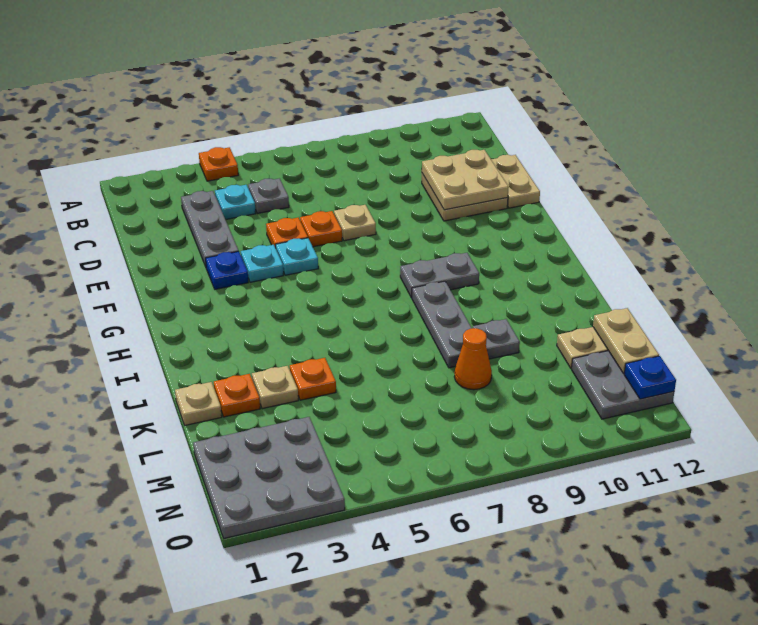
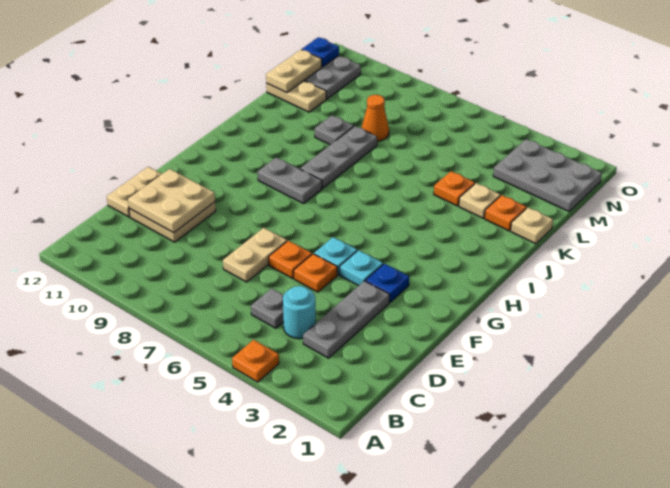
cyan plate C4 level 1 -> cyan round brick C4 level 1
tan plate E7 level 1 -> tan plate D7:E7 level 1
grey plate M1:O3 level 1 -> grey plate M1:N3 level 1

